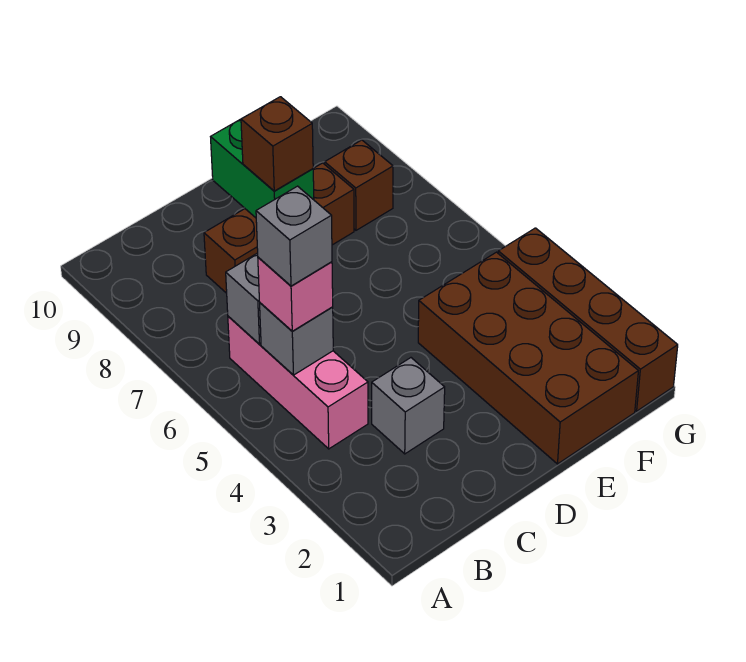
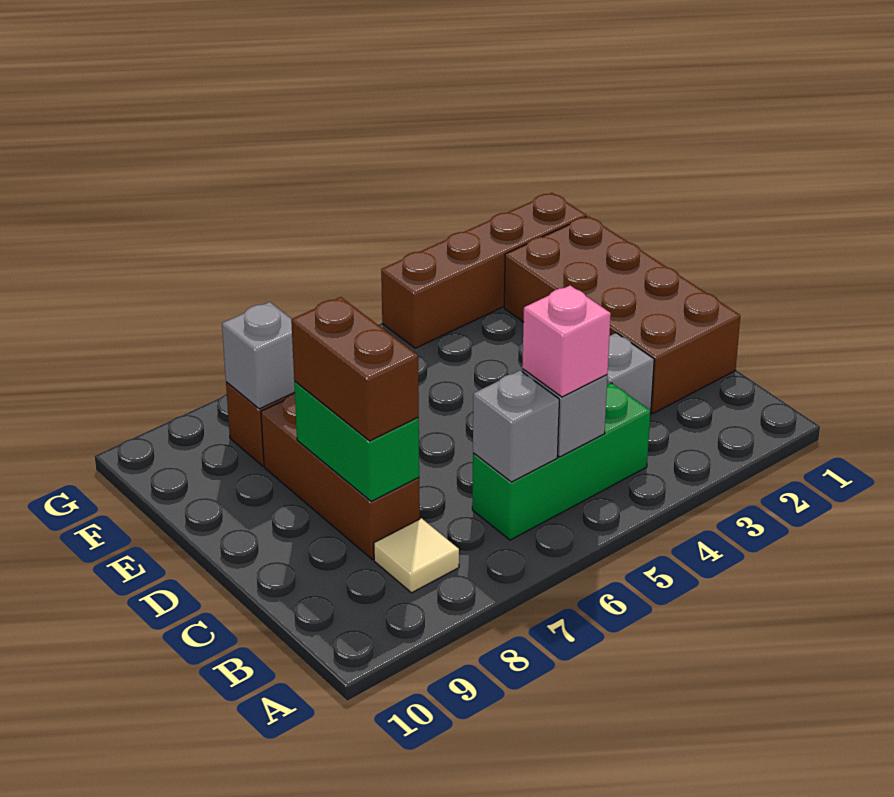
pink brick B4:B6 level 1 -> green brick B4:B6 level 1
grey brick B5 level 4 -> grey brick F8 level 2
none -> tan tile B8 level 1
green brick D8:D9 level 2 -> green brick C8:D8 level 2
brown brick D8 level 3 -> brown brick C8:D8 level 3
brown brick E1:F4 level 1 -> brown brick C1:F2 level 1

